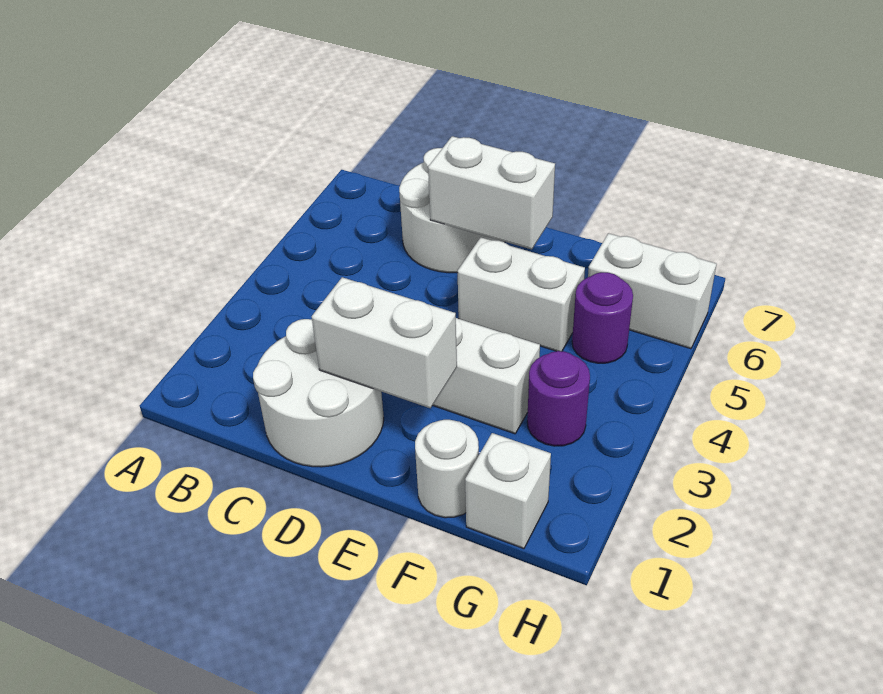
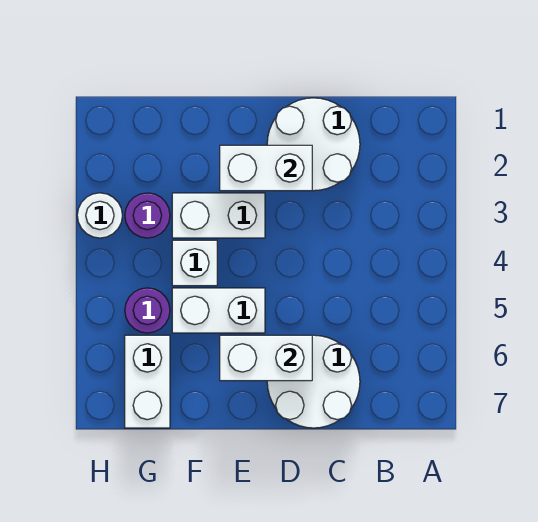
white round brick F1 level 1 -> white round brick H3 level 1
white brick G1 level 1 -> white brick F4 level 1
white brick G6:H6 level 1 -> white brick G6:G7 level 1

